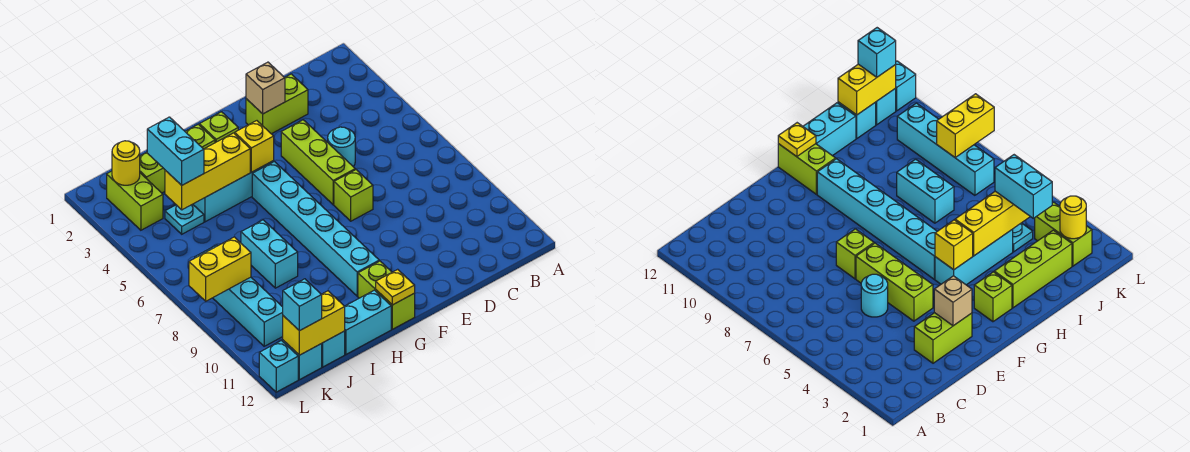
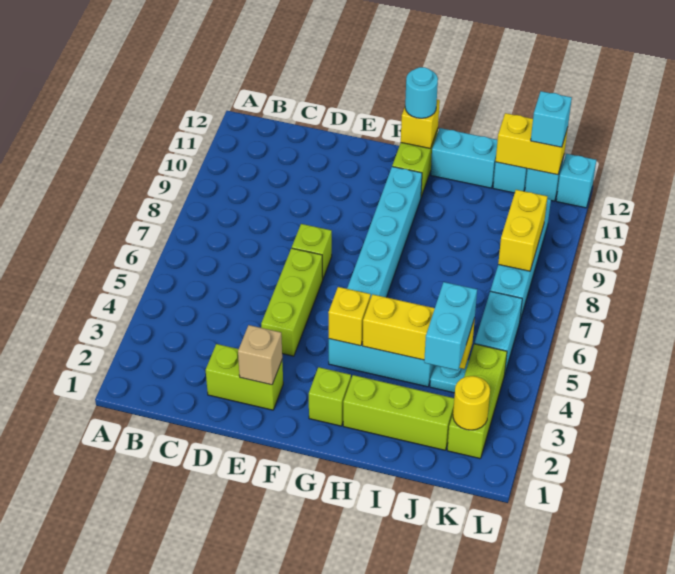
cyan round brick D5 level 1 -> cyan round brick G12 level 3
yellow plate G12 level 2 -> yellow brick G12 level 2
cyan brick I7:I8 level 1 -> cyan brick K5:K6 level 1
lime brick K2:K3 level 1 -> lime brick K2:K4 level 1
yellow brick K8:L8 level 2 -> yellow brick K8:K9 level 2

